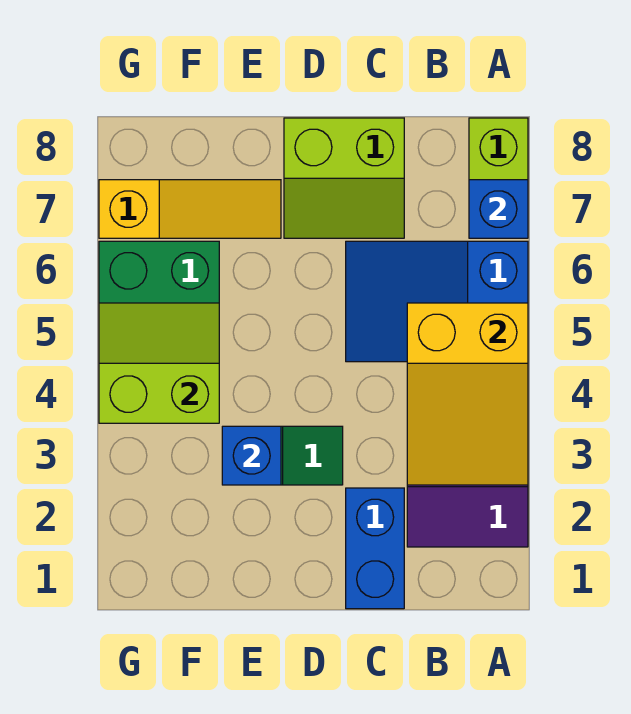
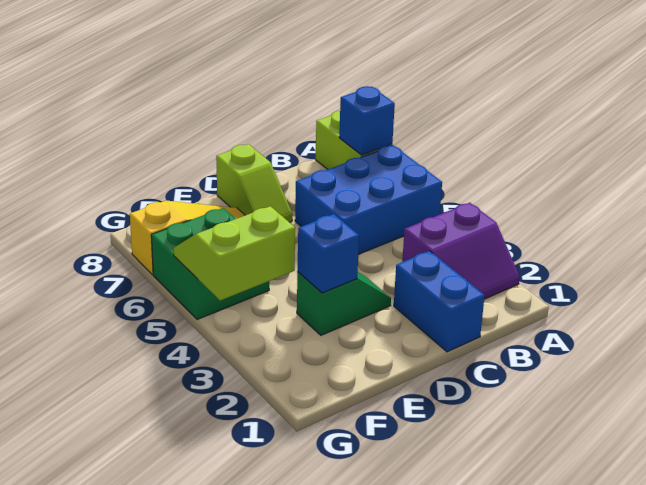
yellow slope A3:B5 level 2 top 5 -> none
blue slope A5:C6 level 1 top A -> blue brick A5:C6 level 1
lime slope C7:D8 level 1 top 8 -> lime slope D7:D8 level 1 top 8

